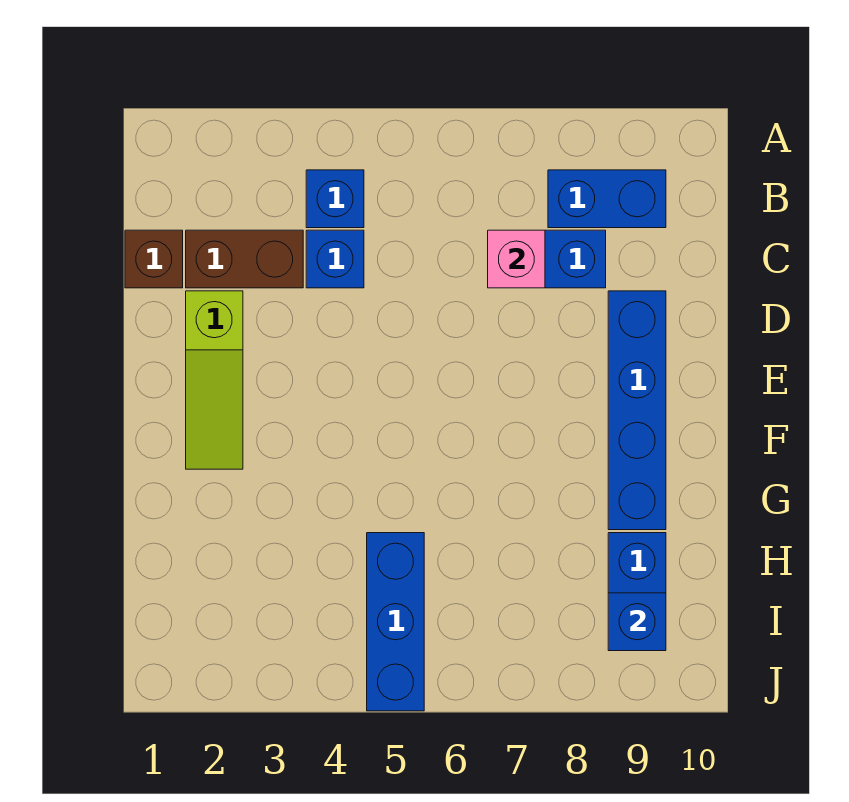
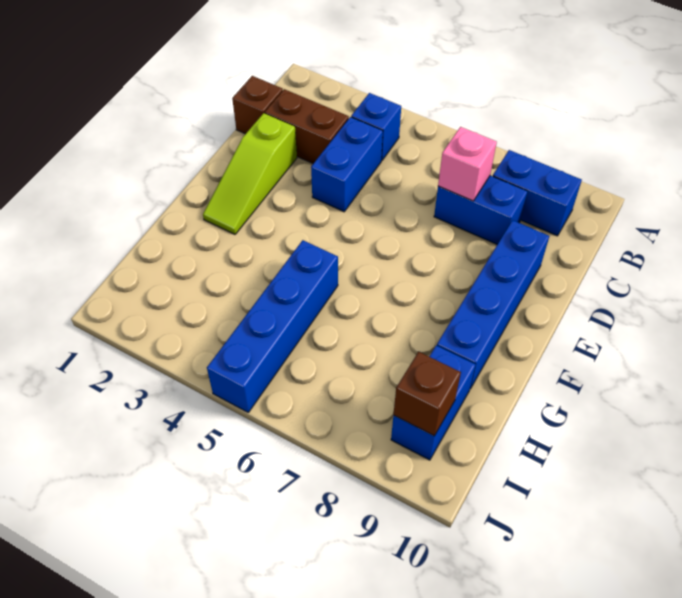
blue brick C4 level 1 -> blue brick C4:D4 level 1
blue brick H5:J5 level 1 -> blue brick G5:J5 level 1
blue brick I9 level 2 -> brown brick I9 level 2

